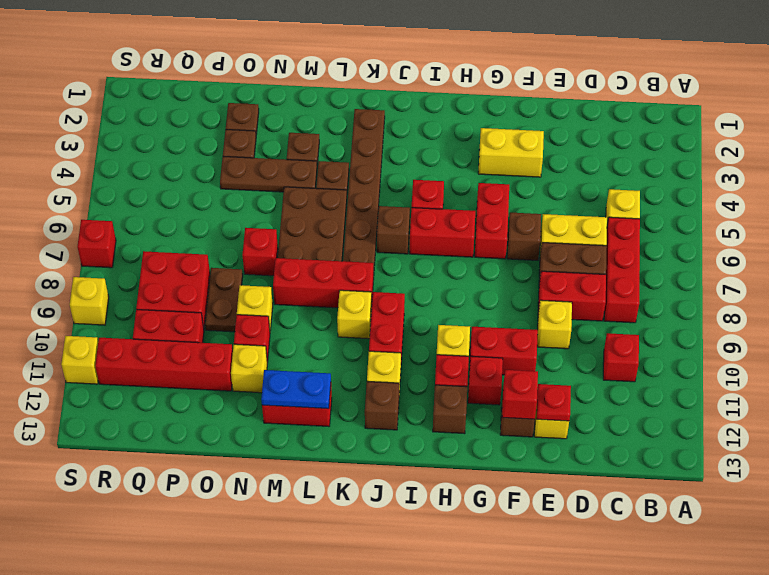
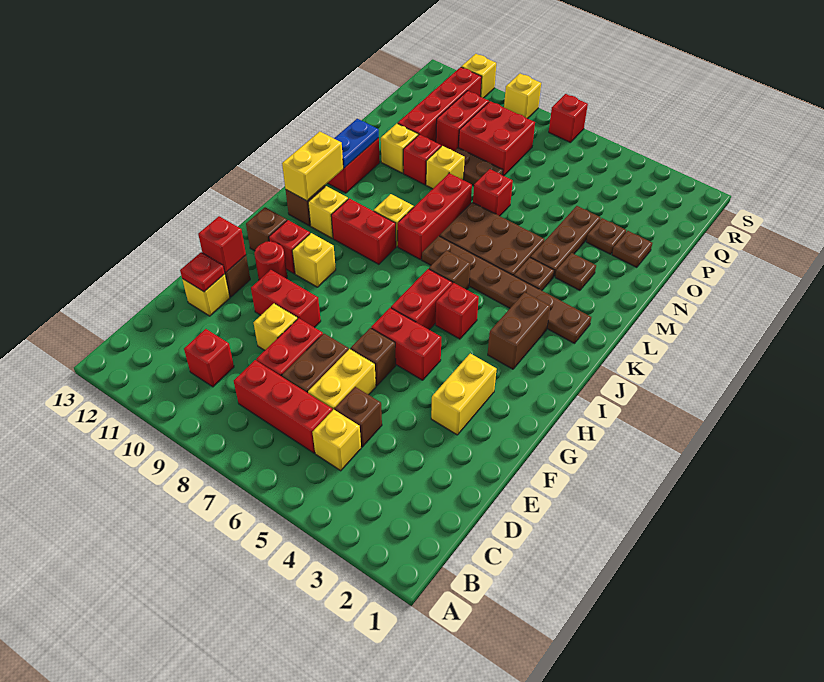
none -> brown brick D5 level 1
red brick F10:G10 level 1 -> red brick F9:F10 level 1
red brick G11 level 1 -> red round brick G11 level 1
none -> brown brick I3:J3 level 1
none -> yellow brick J12:K12 level 2

